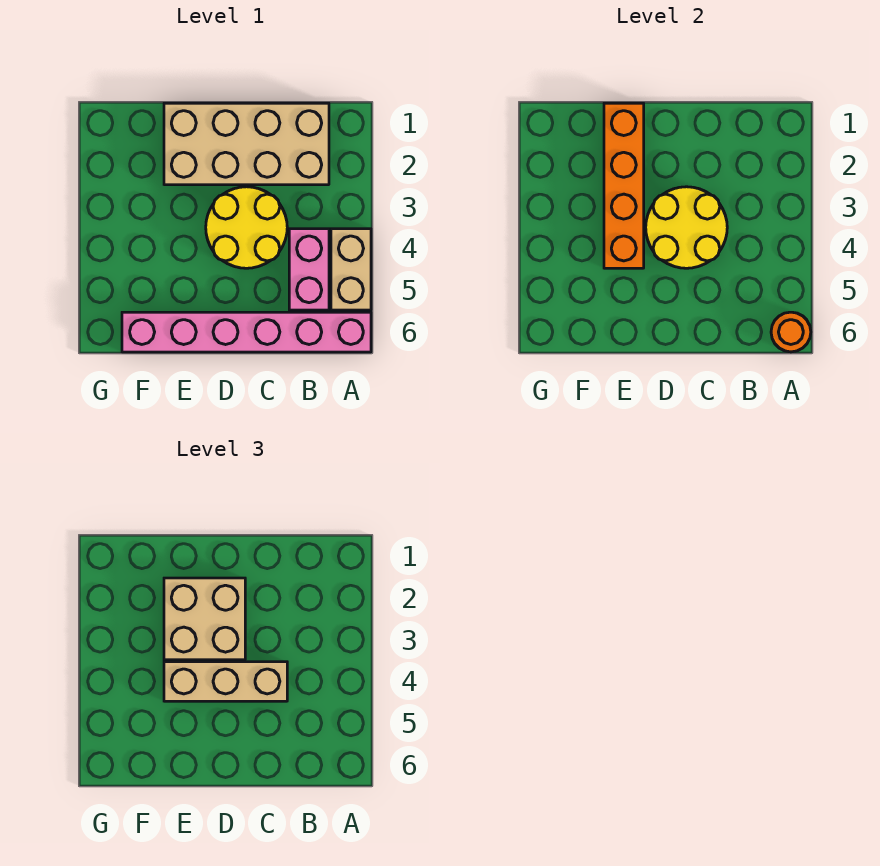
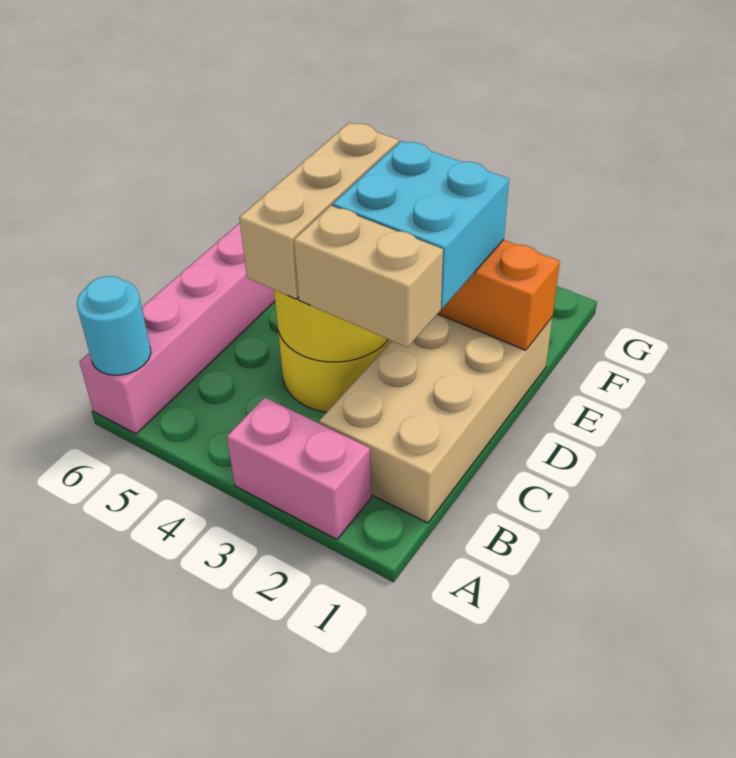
tan brick A4:A5 level 1 -> tan brick C2:C3 level 3
orange round brick A6 level 2 -> cyan round brick A6 level 2
pink brick B4:B5 level 1 -> pink brick A2:A3 level 1
tan brick D2:E3 level 3 -> cyan brick D2:E3 level 3

